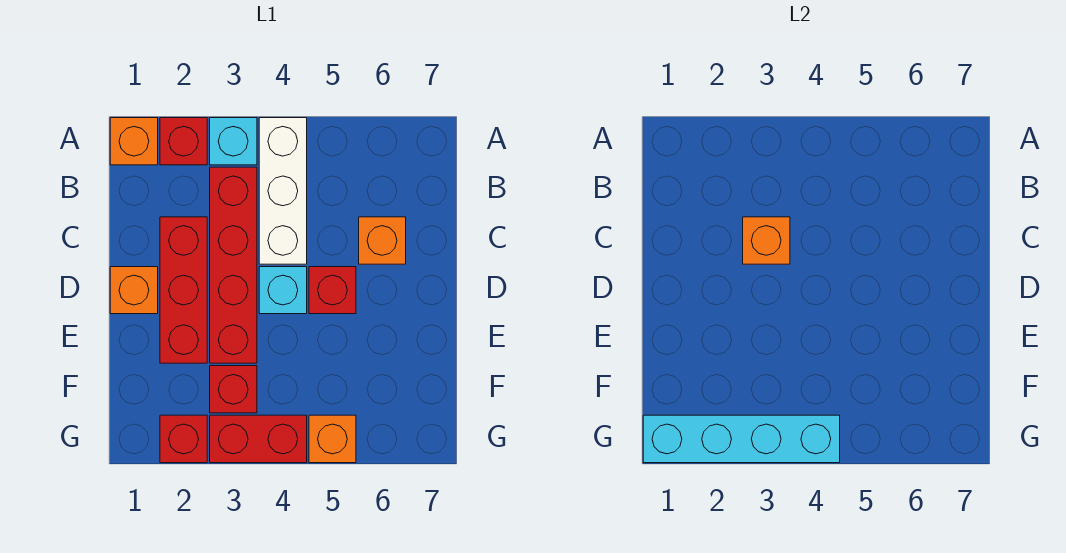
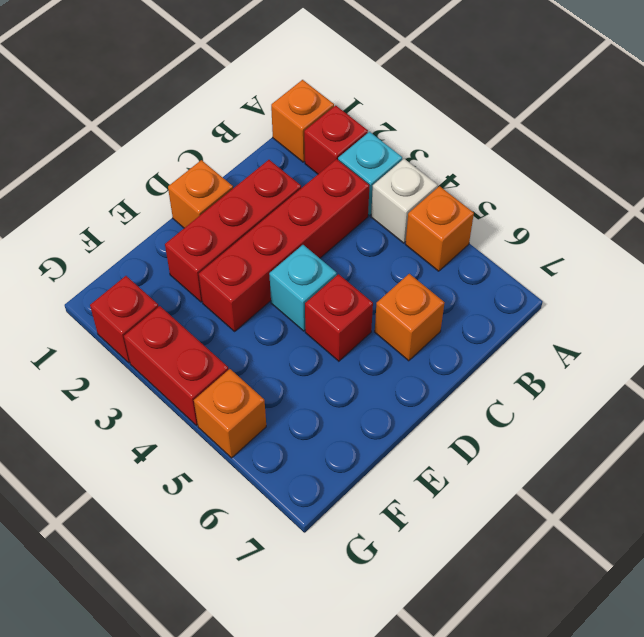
white brick A4:C4 level 1 -> white brick A4 level 1
orange brick C3 level 2 -> orange brick A5 level 1
red brick F3 level 1 -> none
cyan brick G1:G4 level 2 -> none

